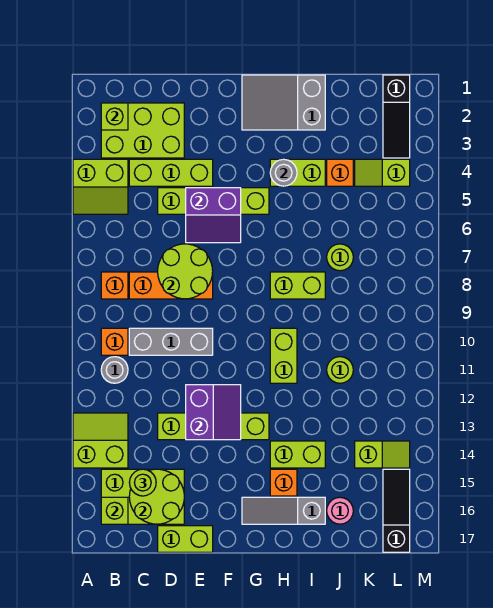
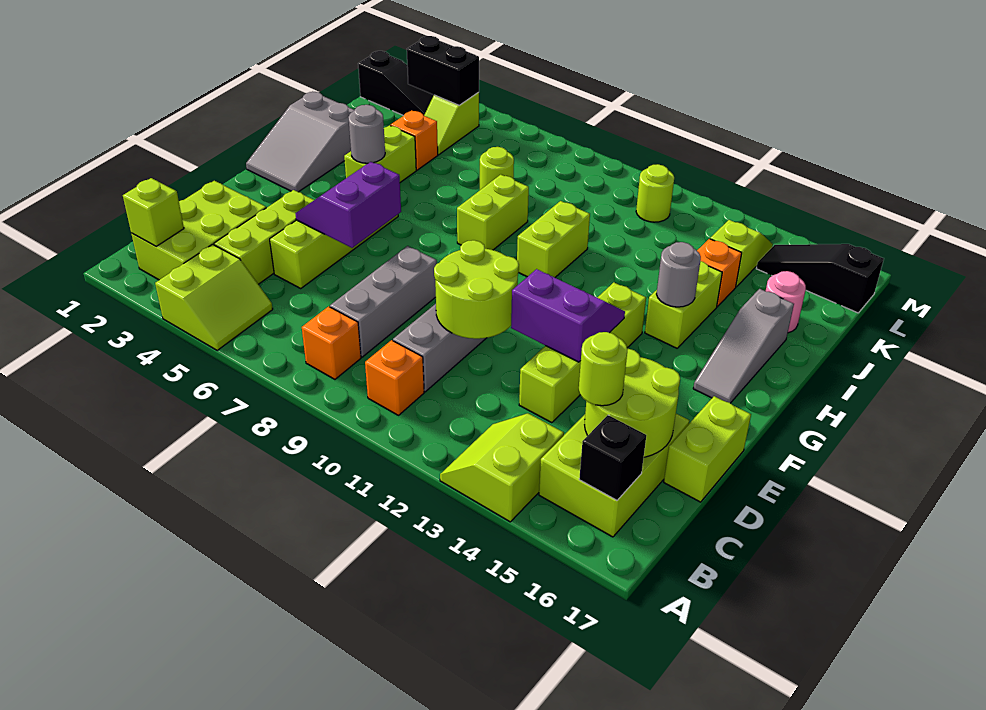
grey round brick B11 level 1 -> grey round brick H14 level 2
lime brick B16 level 2 -> black brick B16 level 2
orange brick C8:E8 level 1 -> grey brick C8:E8 level 1
lime round brick D7:E8 level 2 -> lime round brick D10:E11 level 2
purple slope E5:F6 level 2 top 5 -> purple slope E5:F6 level 2 top 6
lime brick H10:H11 level 1 -> lime brick H10:I10 level 1
orange brick H15 level 1 -> orange brick J14 level 1
lime round brick J11 level 1 -> lime round brick L11 level 1
none -> black brick L3:L4 level 2

